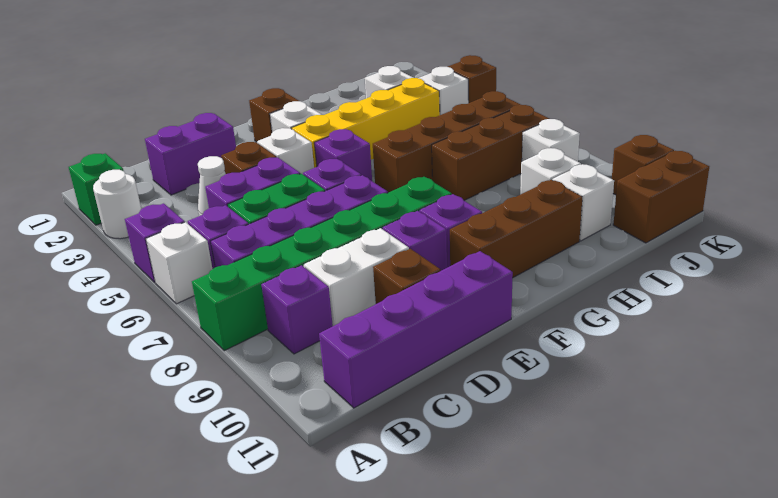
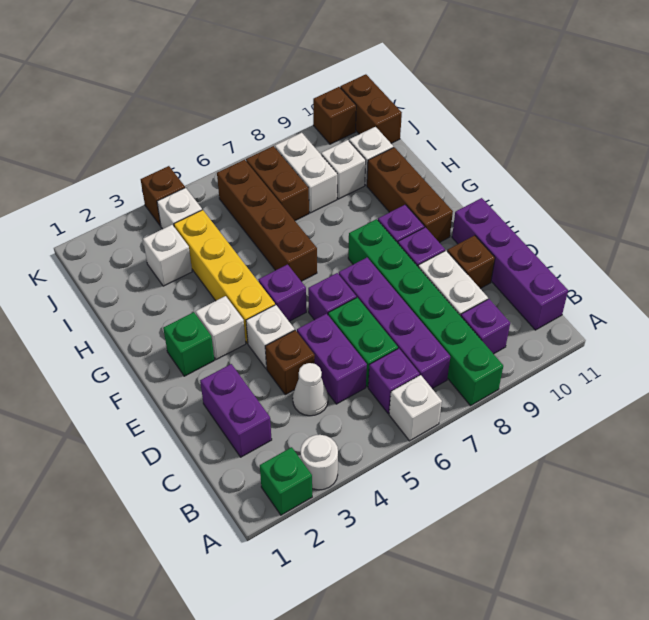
purple brick A5 level 1 -> none
brown brick F2 level 1 -> green brick F2 level 1
brown brick H7:J7 level 1 -> brown brick I7:J7 level 1
white brick J8 level 1 -> white brick I8:J8 level 1

